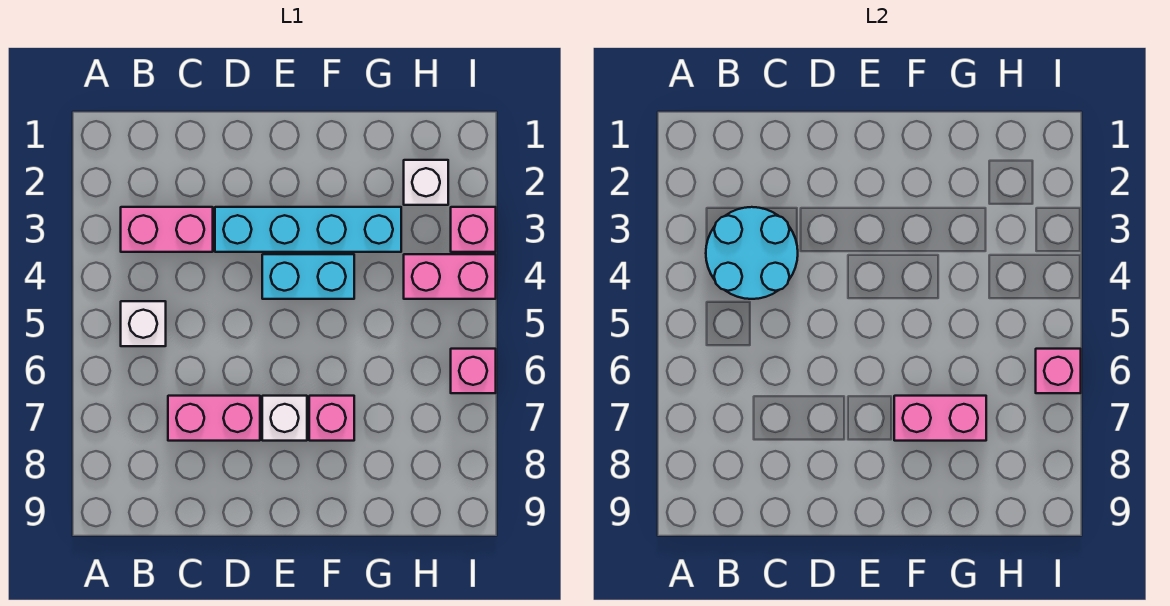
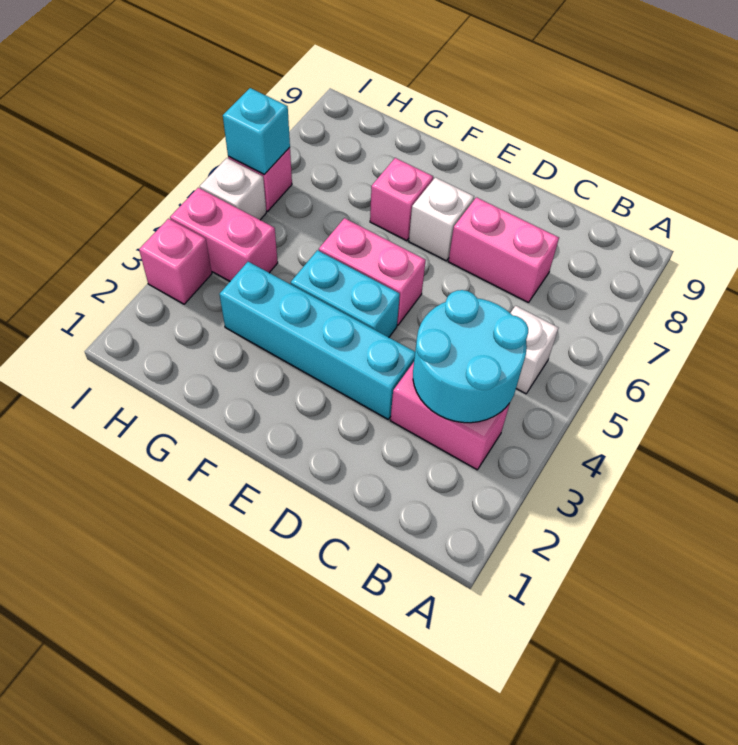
pink brick F7:G7 level 2 -> pink brick E5:F5 level 1
white brick H2 level 1 -> white brick I5 level 1
pink brick I6 level 2 -> cyan brick I6 level 2

